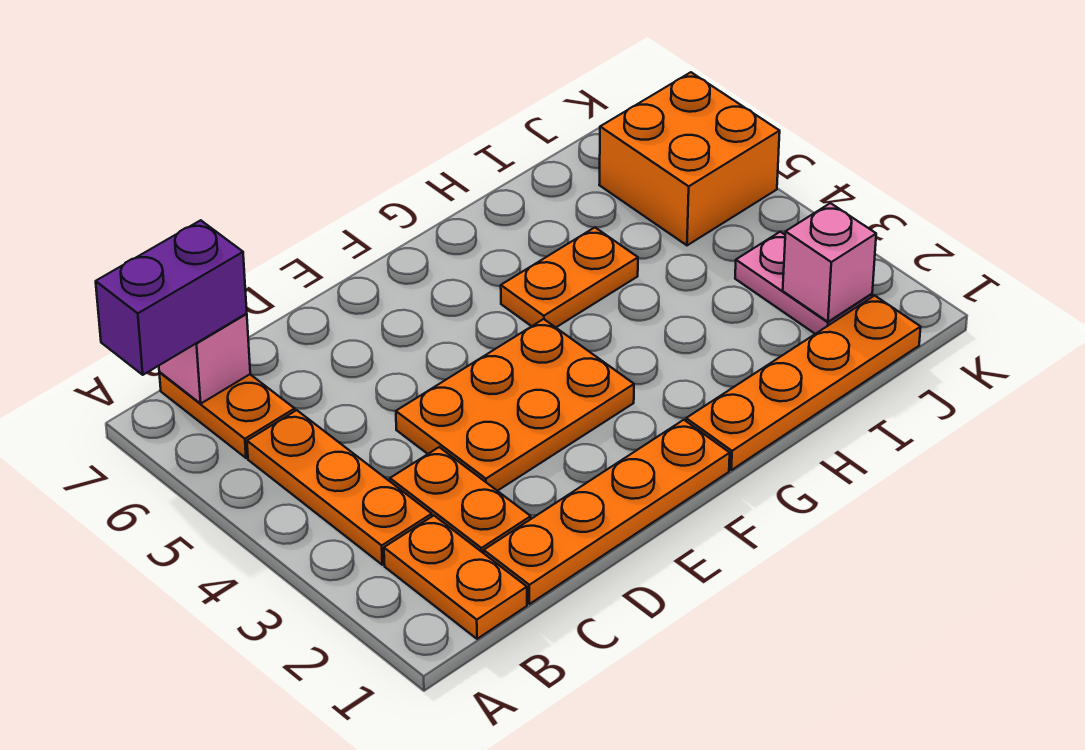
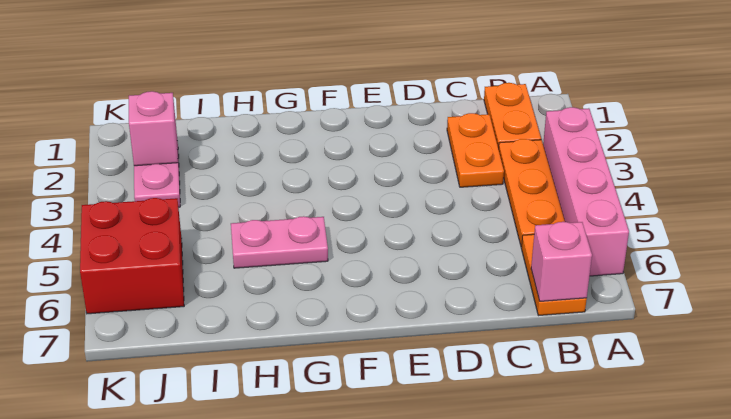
none -> pink brick A3:A6 level 1
purple brick A7:B7 level 3 -> none
orange plate C1:F1 level 1 -> none
orange plate D3:F4 level 1 -> none
orange plate G1:J1 level 1 -> none
orange plate G5:H5 level 1 -> pink plate G5:H5 level 1
orange brick J5:K6 level 1 -> red brick J5:K6 level 1

